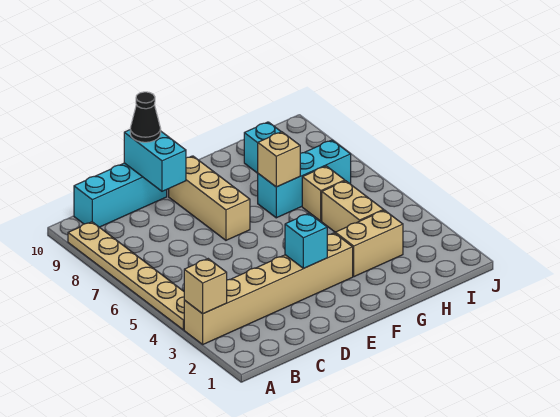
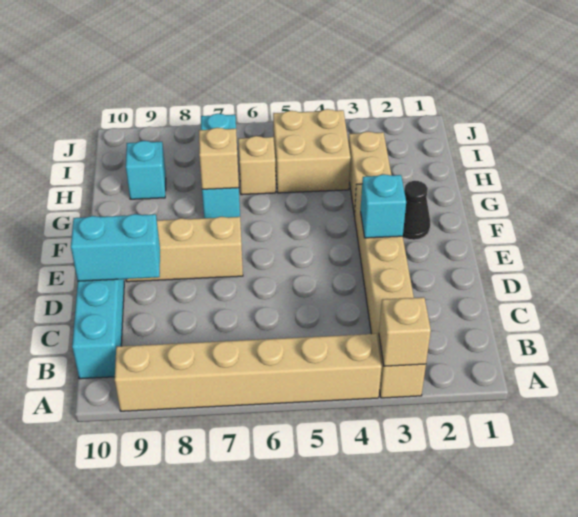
tan plate A4:A9 level 1 -> tan brick A4:A9 level 1
black cone D10 level 3 -> black cone F2 level 1
tan brick H4:H5 level 1 -> tan brick H4:I5 level 1

